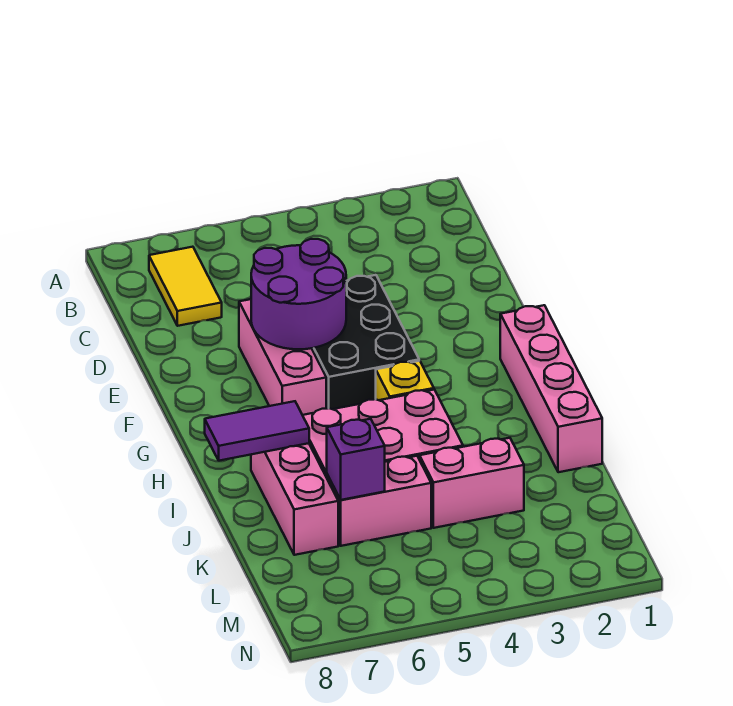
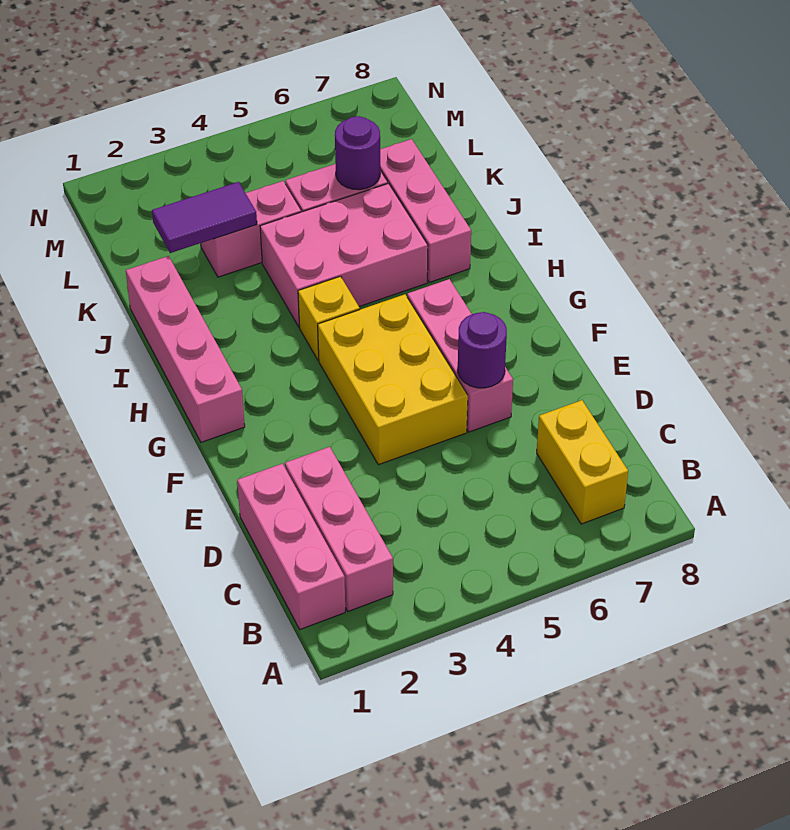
none -> pink brick B1:D1 level 1
none -> pink brick B2:D2 level 1
yellow tile B7:C7 level 1 -> yellow brick B7:C7 level 1
black brick E4:G5 level 1 -> yellow brick E4:G5 level 1
purple round brick E5:F6 level 2 -> purple round brick E6 level 2
purple tile I7:I8 level 2 -> purple tile K2:K3 level 2
purple brick K6 level 2 -> purple round brick K6 level 2

